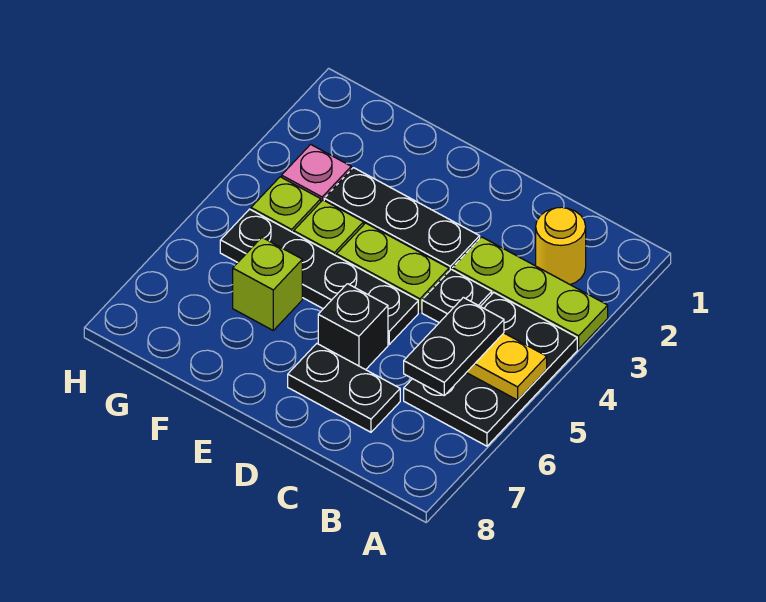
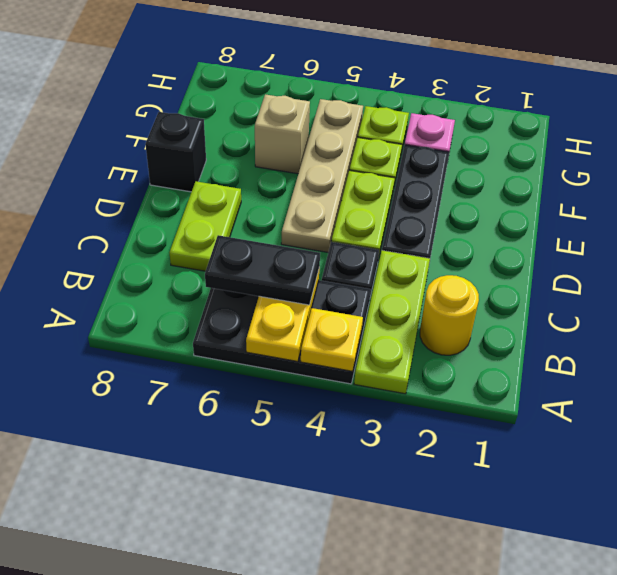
none -> yellow plate A4 level 2
black plate C7:D7 level 1 -> lime plate C7:D7 level 1
black plate D5:G5 level 1 -> tan plate D5:G5 level 1
black brick D6 level 1 -> black brick E8 level 1
lime brick F6 level 1 -> tan brick F6 level 1

